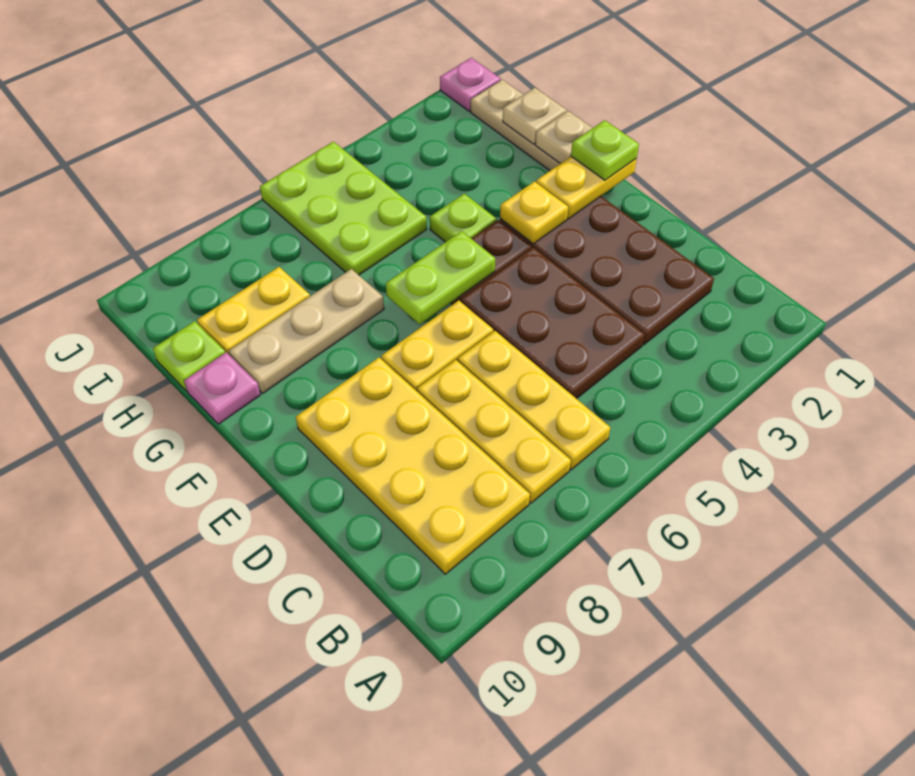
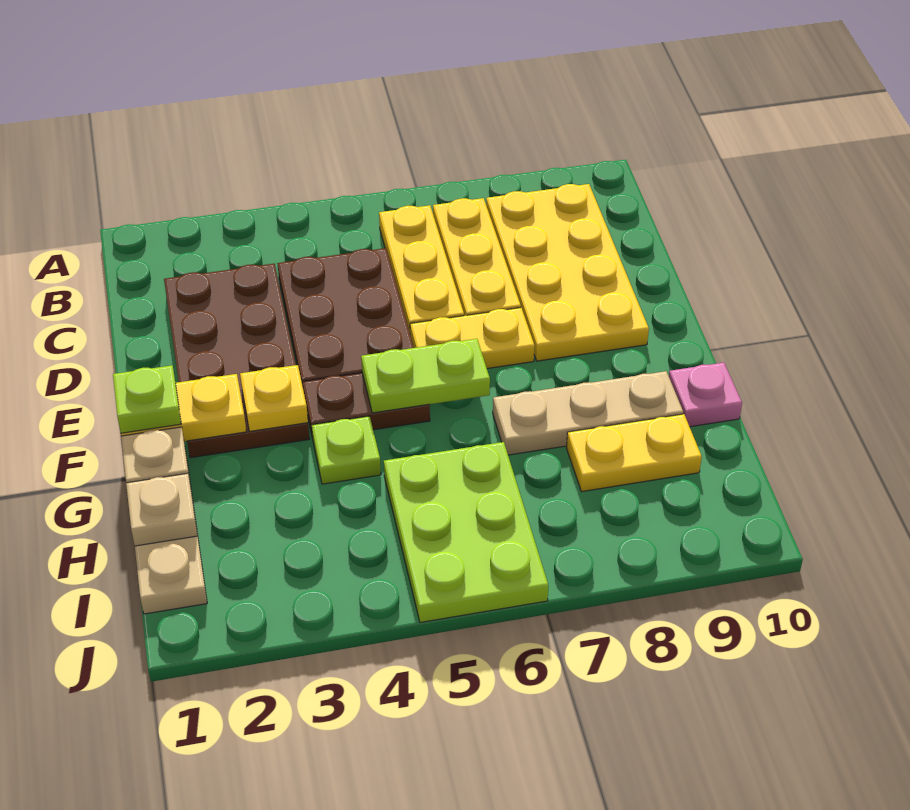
lime plate H10 level 1 -> none
pink plate J1 level 1 -> none

